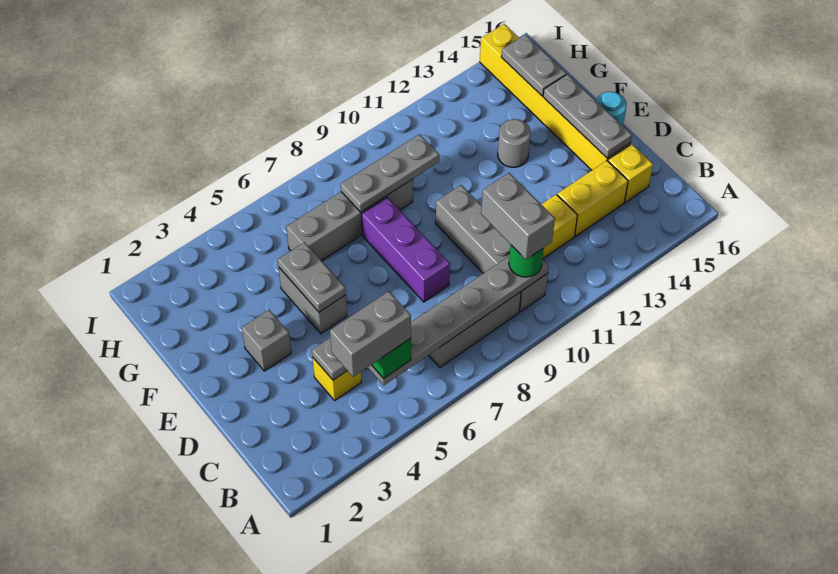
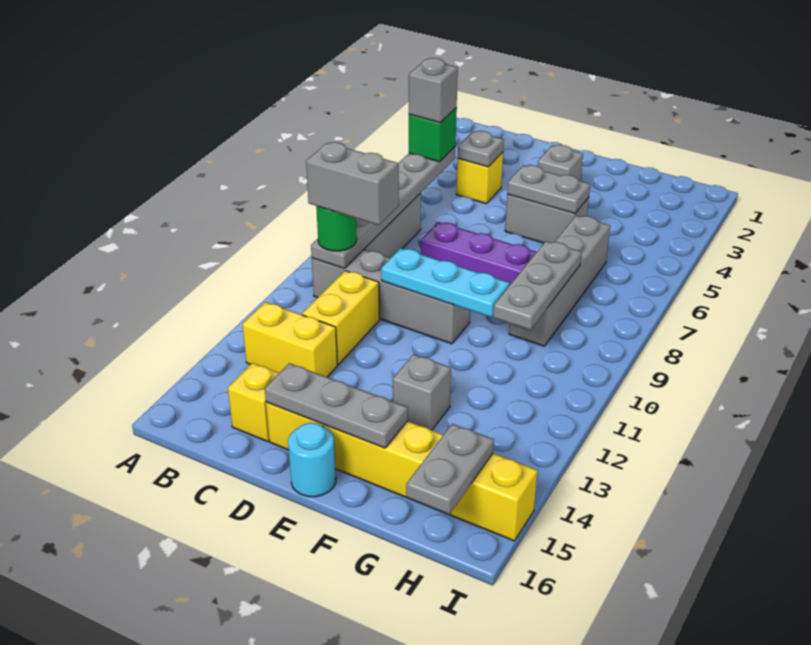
grey brick B4:B5 level 4 -> grey brick B5 level 4
yellow brick C13:C14 level 1 -> yellow brick B13:C13 level 1
none -> cyan plate D10:F10 level 2
grey round brick F13 level 1 -> grey brick F13 level 1
grey plate G15:H15 level 2 -> grey plate H15:H16 level 2

